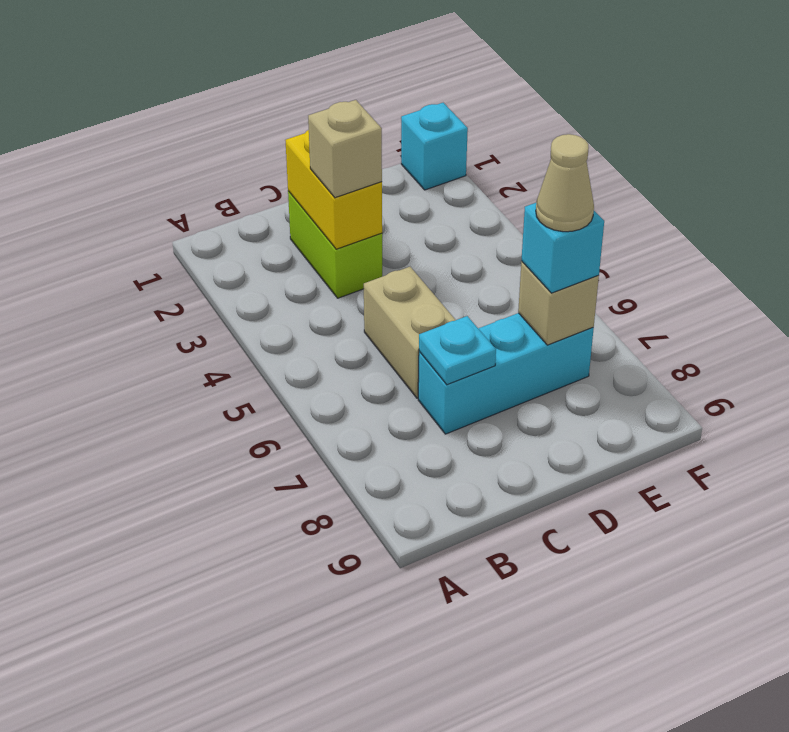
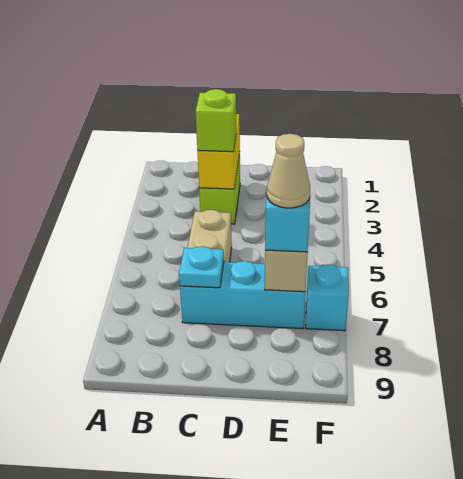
tan brick C3 level 3 -> lime brick C3 level 3
cyan brick F1 level 1 -> cyan brick F7 level 1

